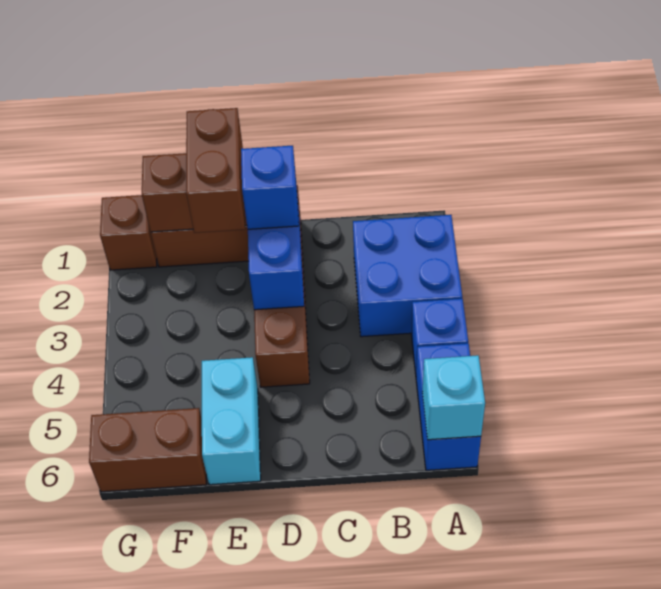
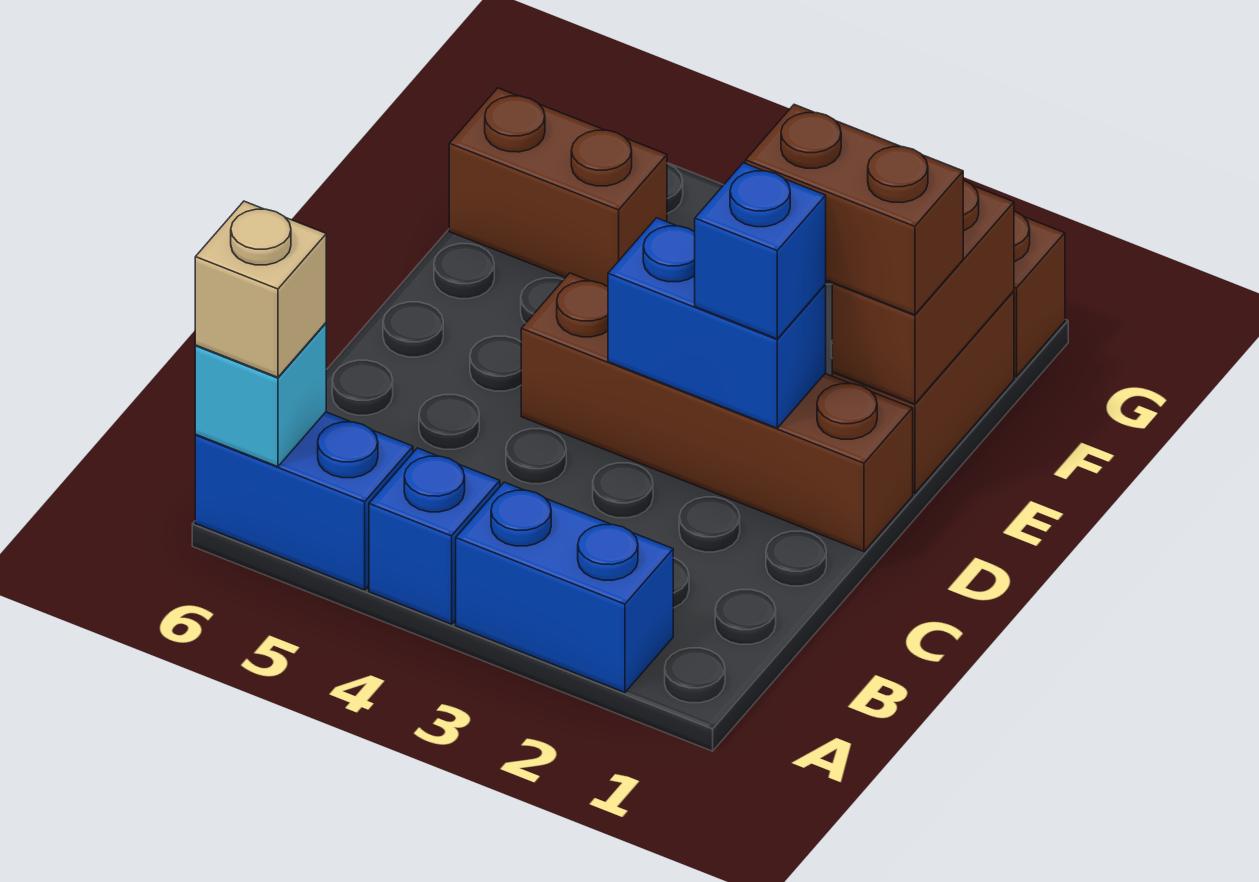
blue brick A2:B3 level 1 -> blue brick A2:A3 level 1
none -> tan brick A6 level 3
cyan brick E5:E6 level 1 -> none
brown brick F6:G6 level 1 -> brown brick F5:F6 level 1

